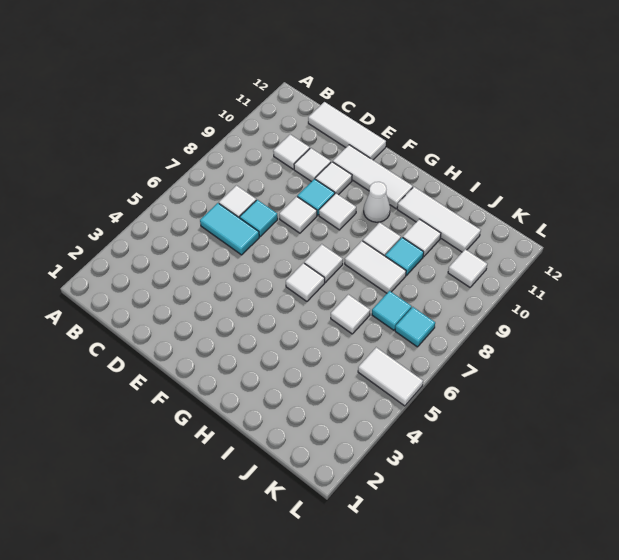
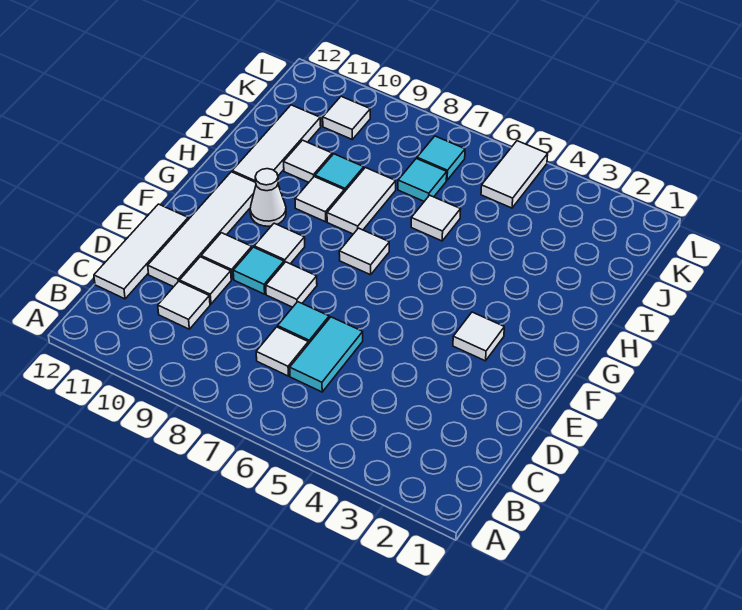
white tile E11:G11 level 1 -> white tile D11:G11 level 1
white tile G6 level 1 -> white tile F3 level 1

